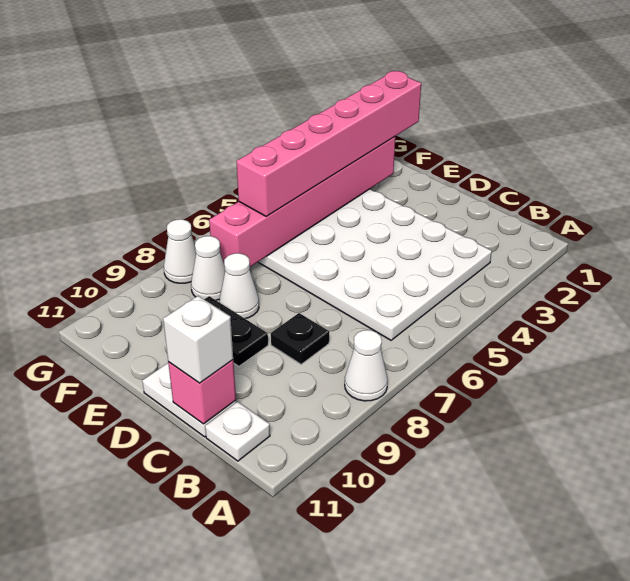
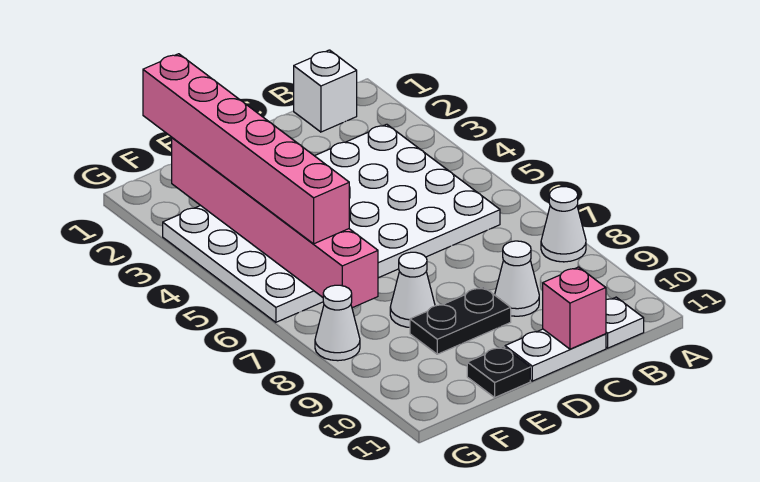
black plate C8 level 1 -> black plate E11 level 1
white brick C11 level 3 -> white brick B1 level 1
white cone F8 level 1 -> white cone C9 level 1

